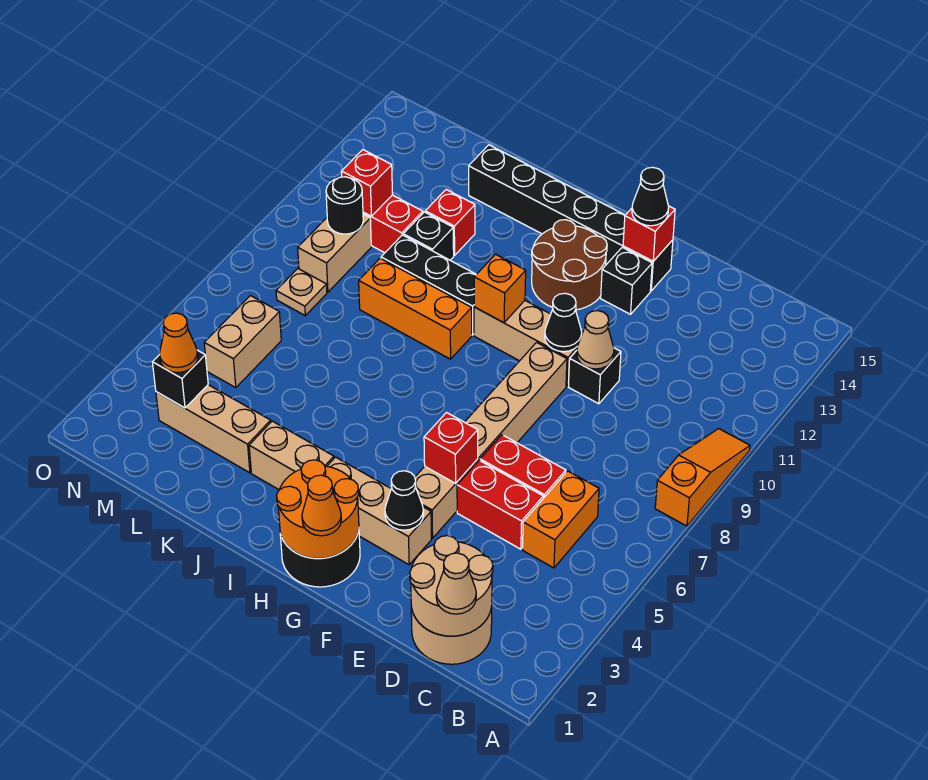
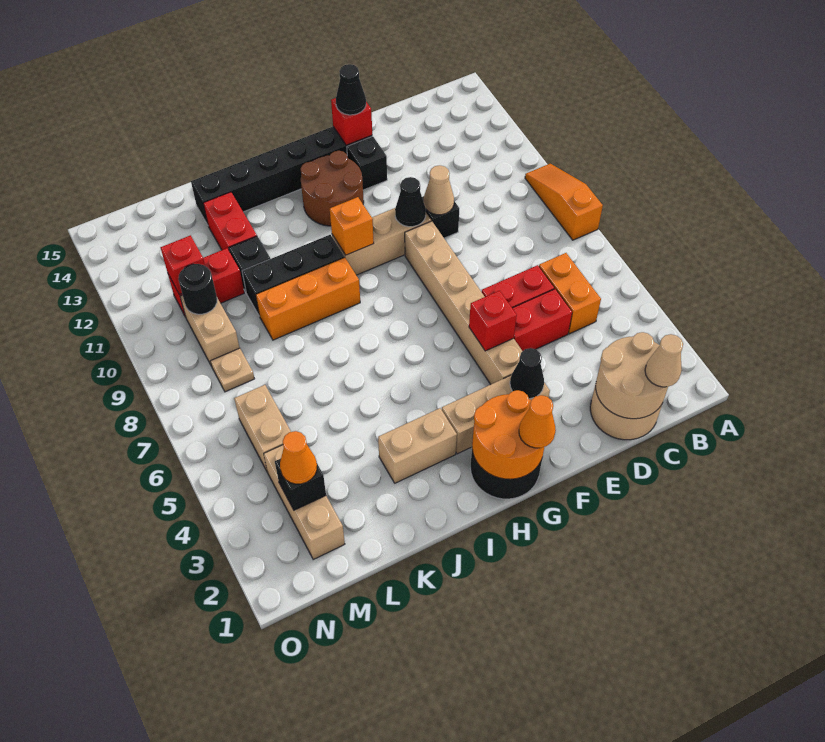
tan brick K3:M3 level 1 -> tan brick M2:M4 level 1
red brick K12 level 1 -> red brick K12:K13 level 1

